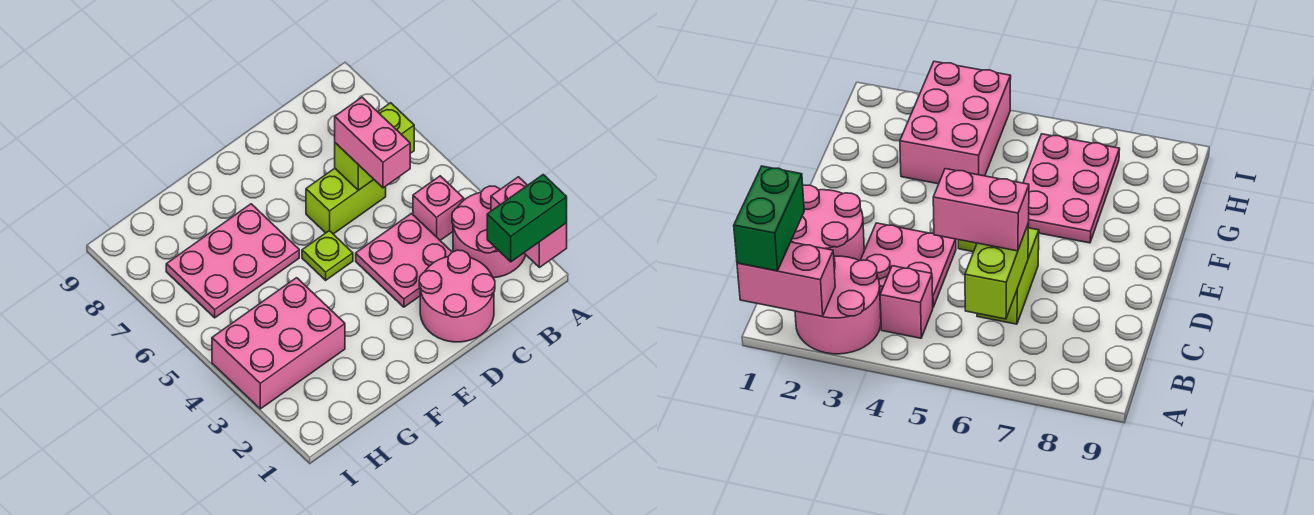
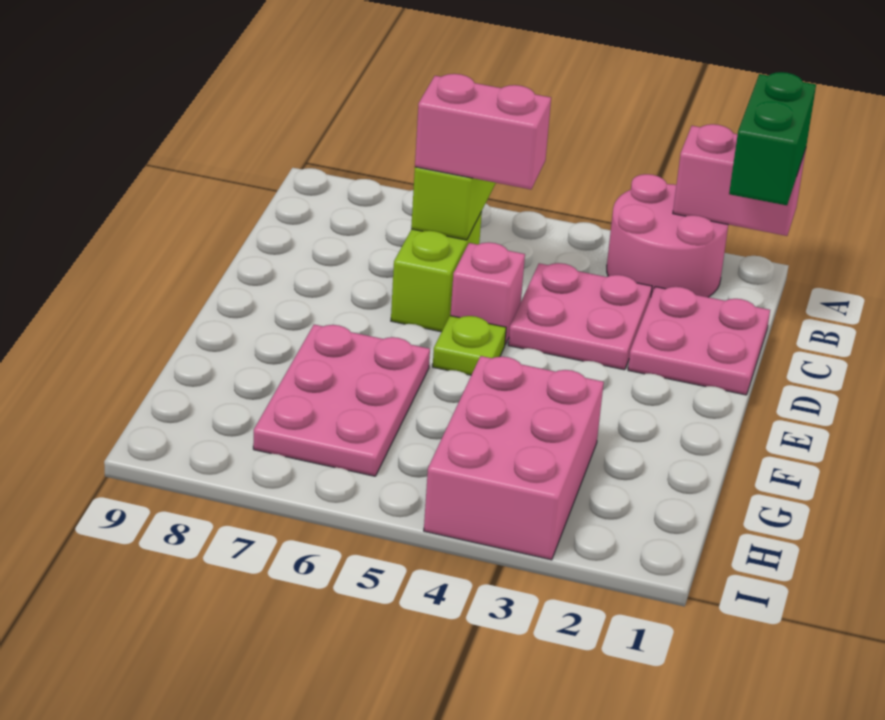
pink brick B4 level 1 -> pink brick D5 level 1
pink round brick C1:D2 level 1 -> pink plate C1:D2 level 1

